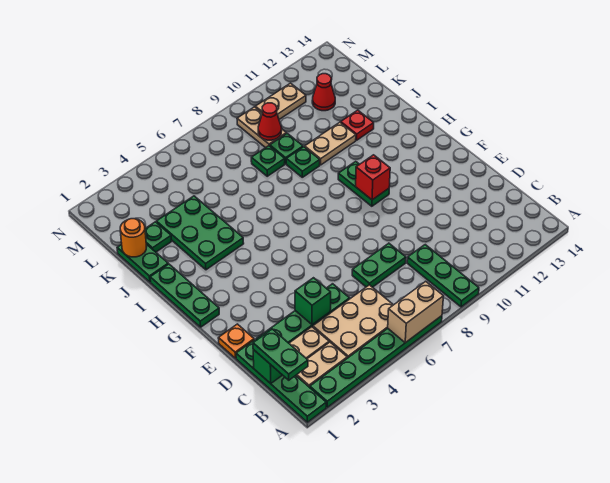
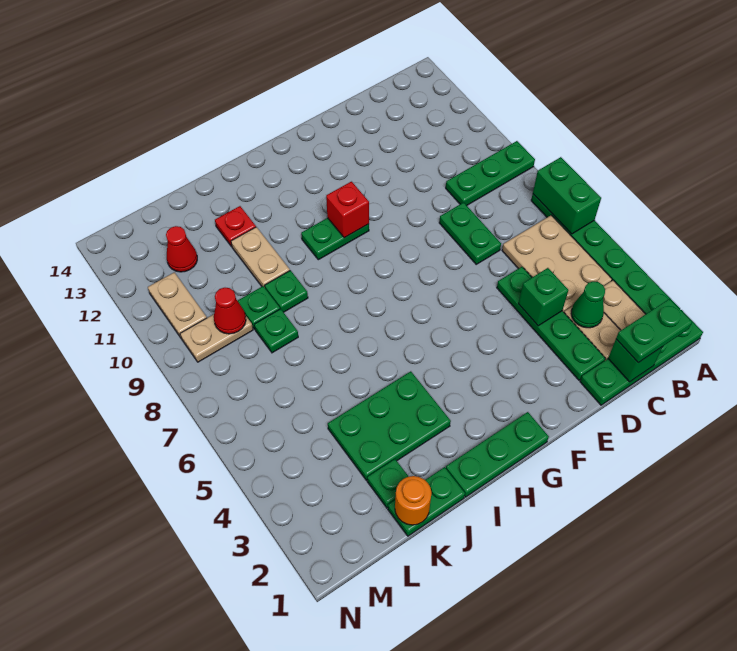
tan brick A6:A7 level 2 -> green brick A6:A7 level 2
none -> green cone C3 level 2
orange plate E1 level 1 -> none

